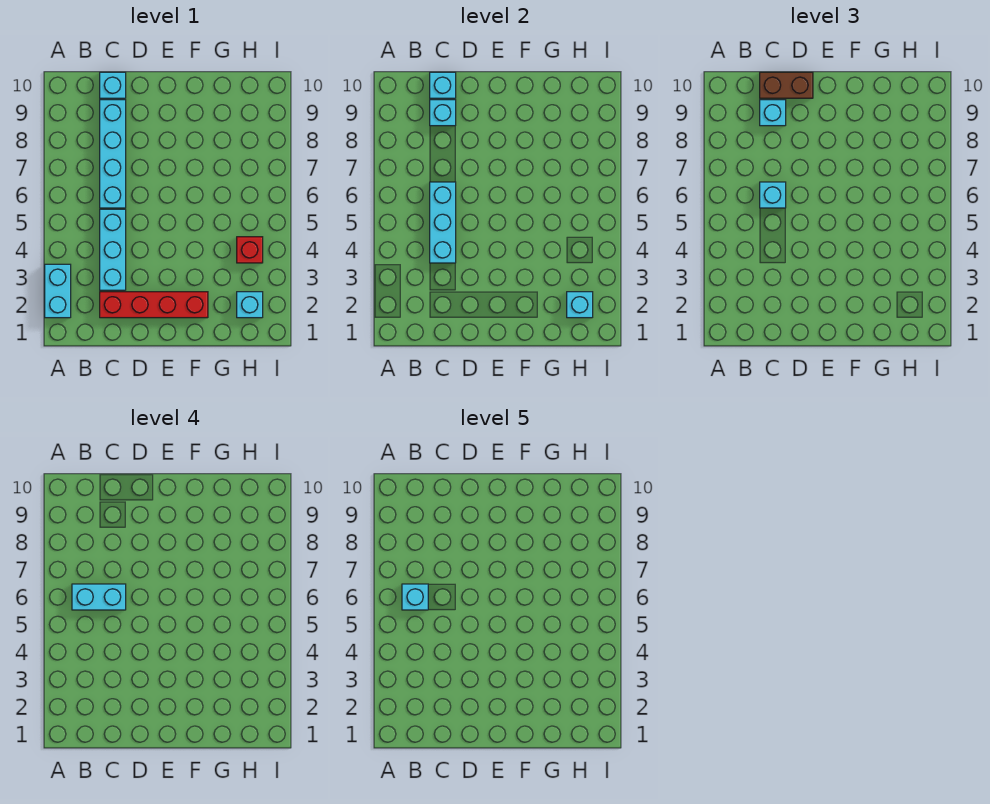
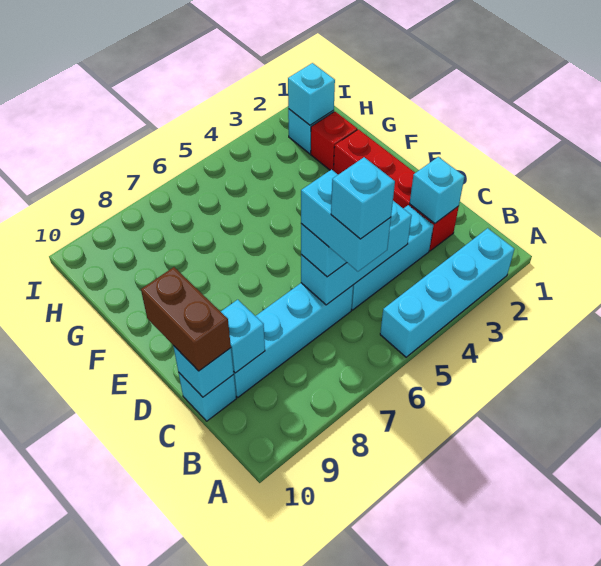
cyan brick A2:A3 level 1 -> cyan brick A2:A5 level 1
cyan brick C9 level 3 -> cyan brick C2 level 2
red brick H4 level 1 -> red brick G2 level 1

